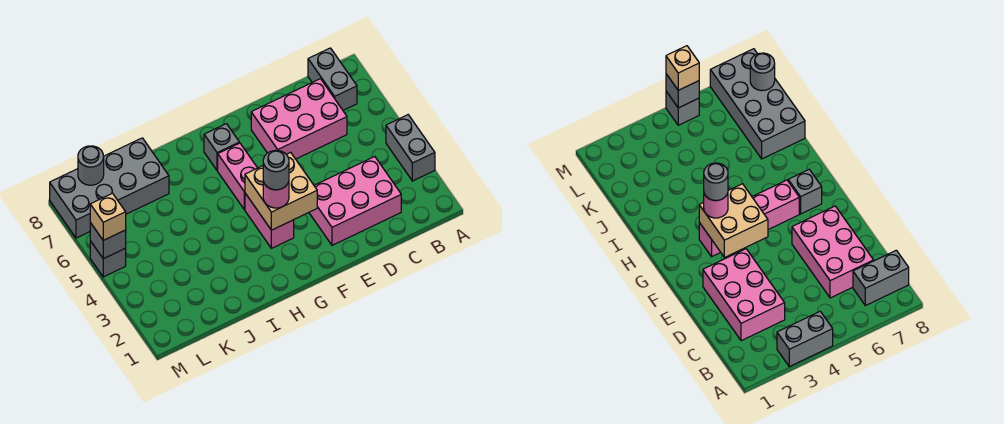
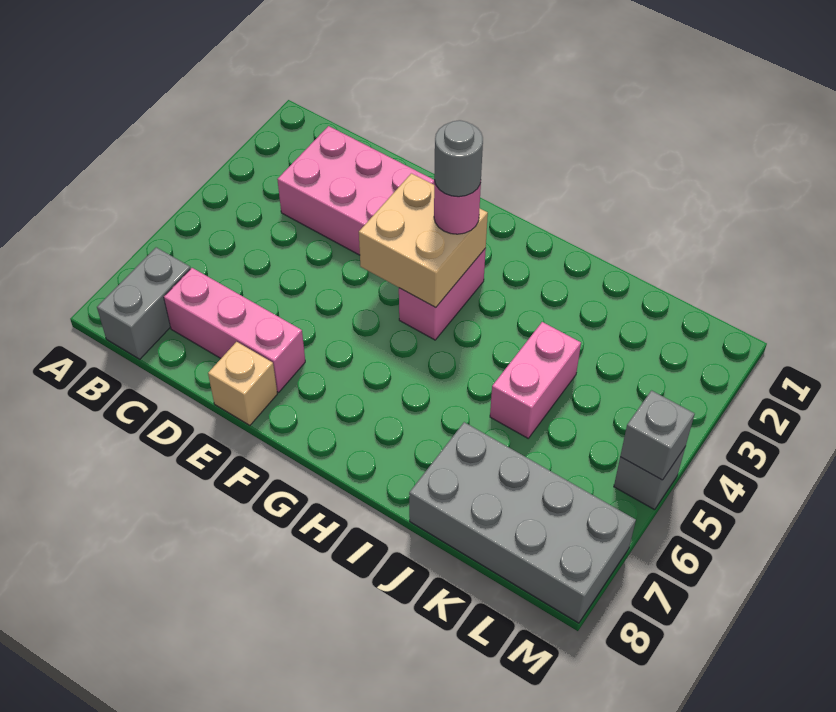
grey brick A3:A4 level 1 -> none
pink brick C6:E7 level 1 -> pink brick C7:E7 level 1
pink brick G5:G6 level 1 -> pink brick J4:J5 level 1
grey brick G7 level 1 -> none
grey round brick L8 level 2 -> none
tan brick M5 level 3 -> tan brick E8 level 1

